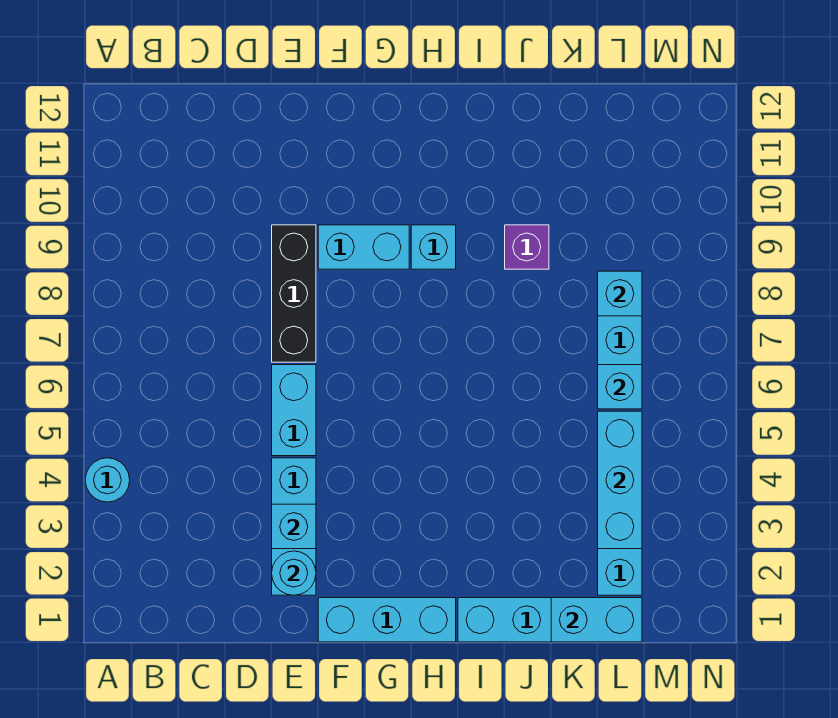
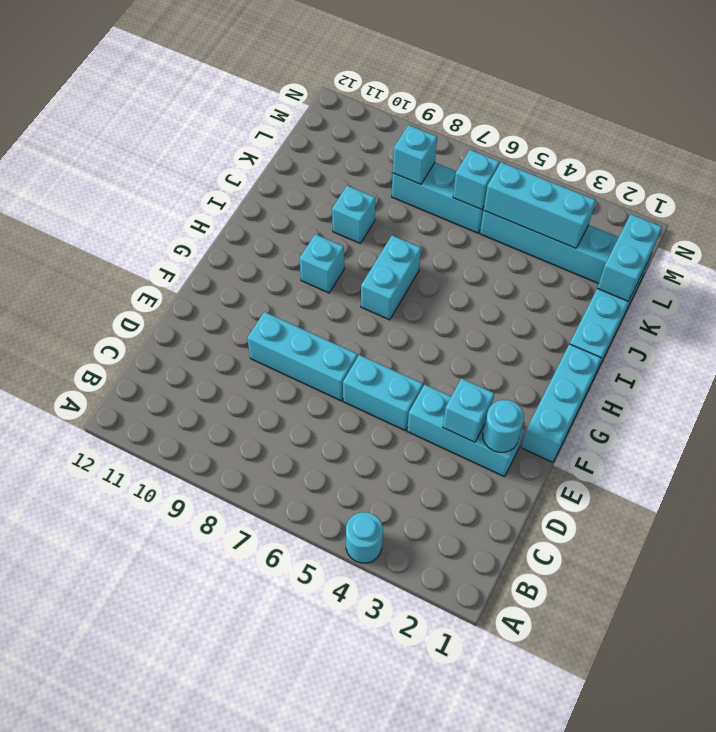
black brick E7:E9 level 1 -> cyan brick E7:E9 level 1
cyan brick F9:G9 level 1 -> cyan brick H7:I7 level 1
purple brick J9 level 1 -> cyan brick J9 level 1

